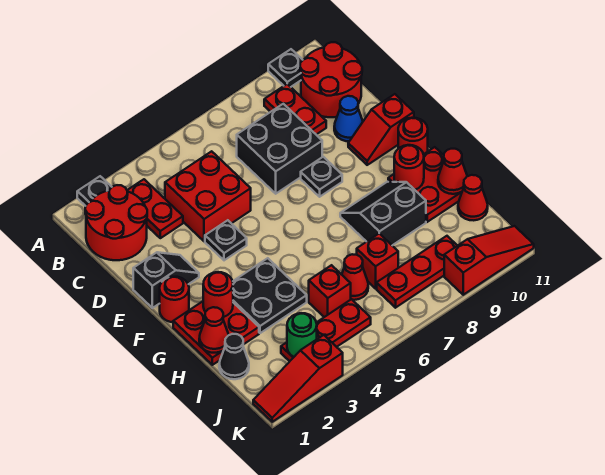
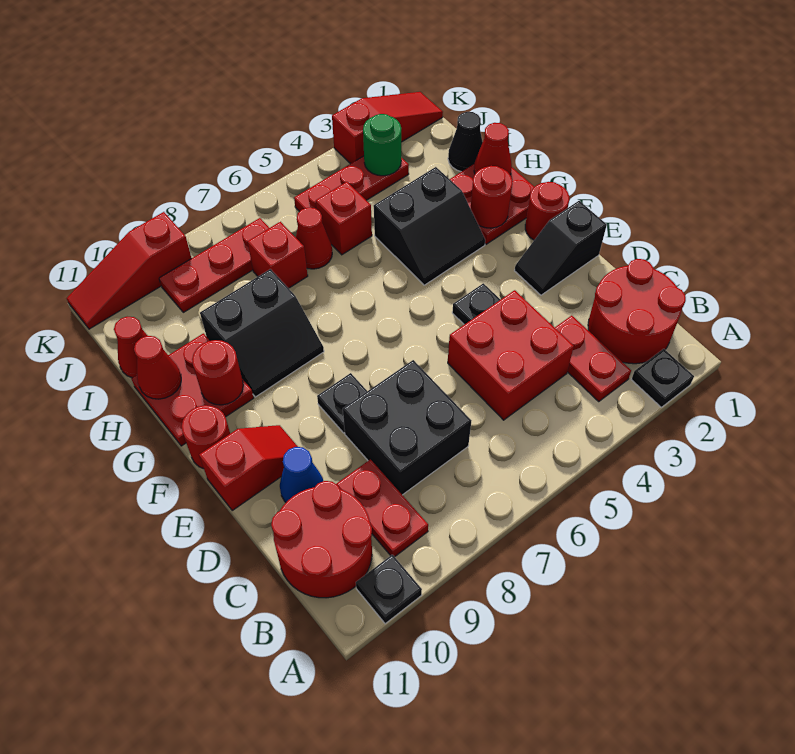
black plate G3:H4 level 1 -> black slope G3:H4 level 1 top H

